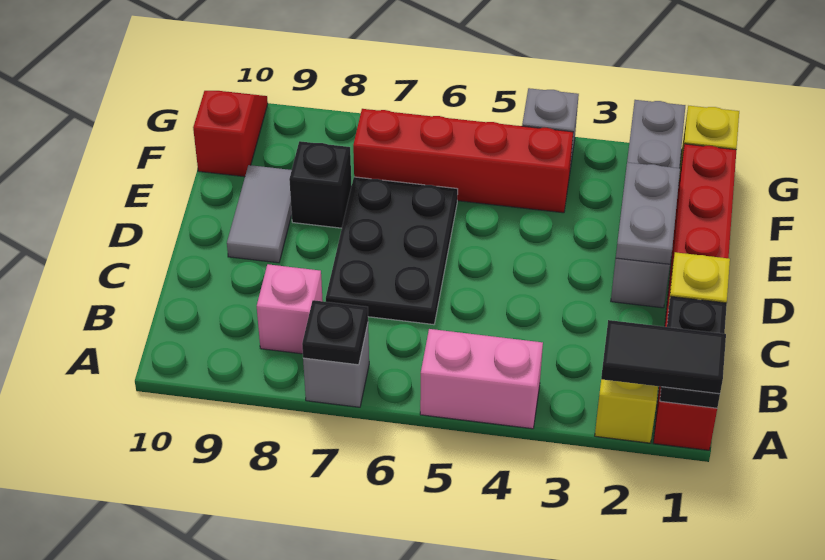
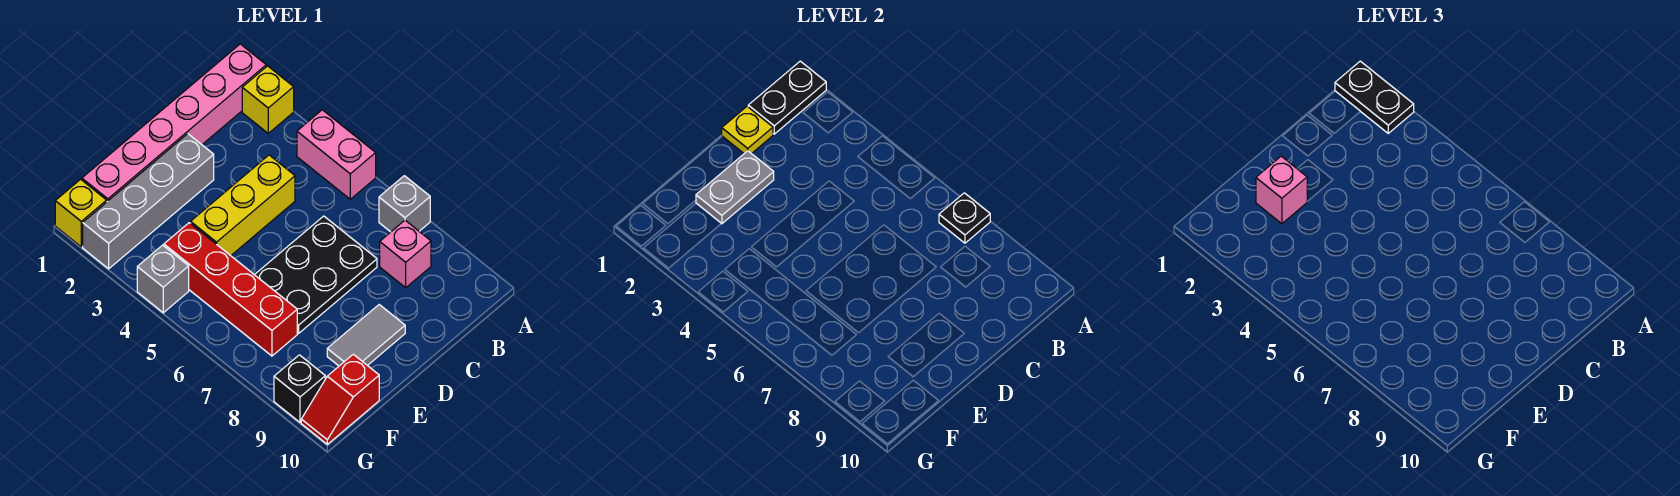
red brick A1:F1 level 1 -> pink brick A1:F1 level 1
black tile A1:A2 level 3 -> black plate A1:A2 level 3
none -> yellow brick C4:E4 level 1
none -> pink brick E2 level 3
black brick E8 level 1 -> black brick G9 level 1

